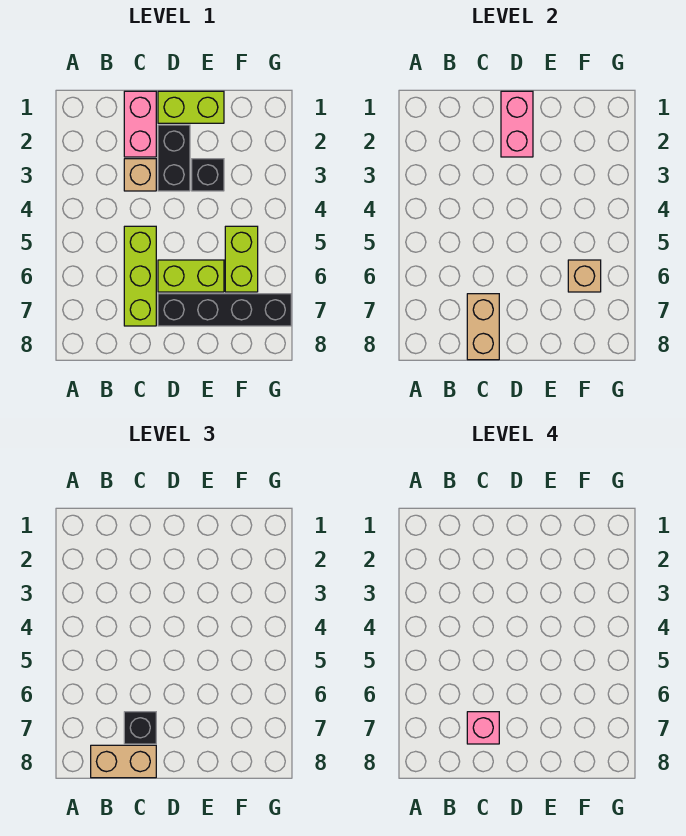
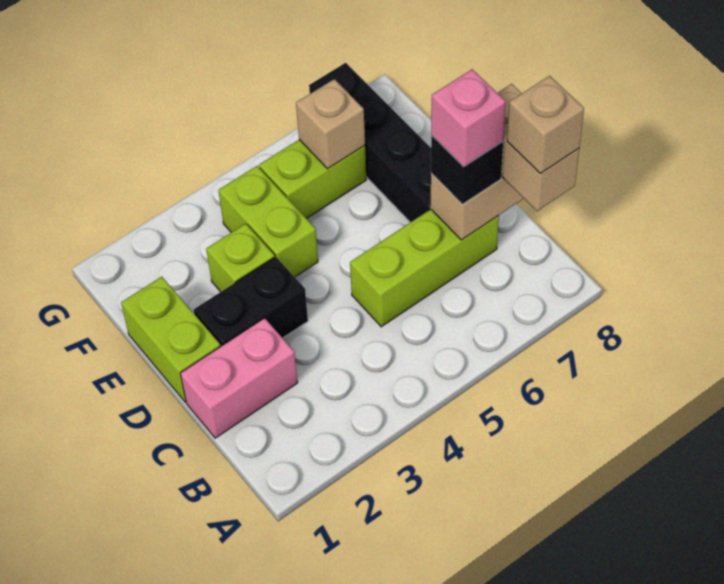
tan brick C3 level 1 -> tan brick B8 level 4
pink brick D1:D2 level 2 -> none
lime brick D6:E6 level 1 -> lime brick E4:F4 level 1
black brick E3 level 1 -> lime brick E3 level 1

